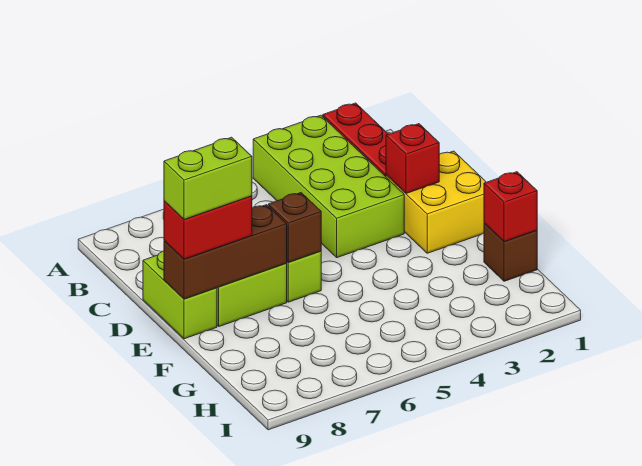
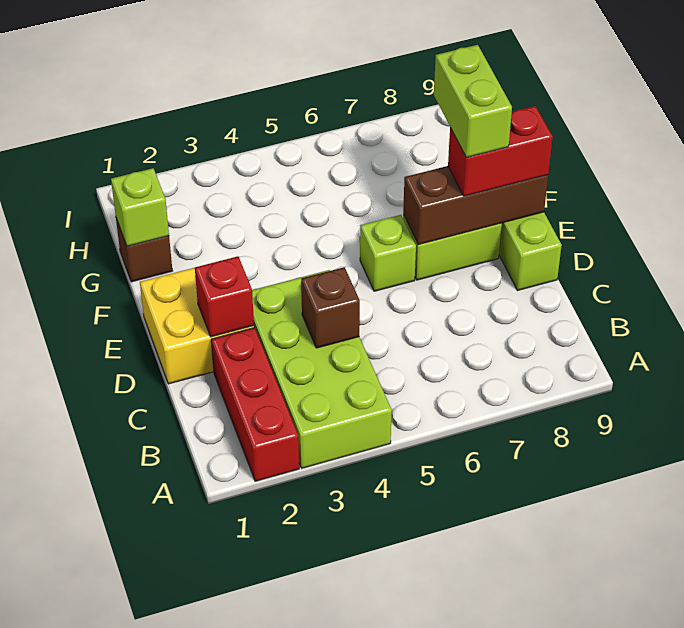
brown brick E6 level 2 -> brown brick C4 level 2
lime brick E8:E9 level 4 -> lime brick E8:F8 level 4
red brick G1 level 2 -> lime brick G1 level 2

